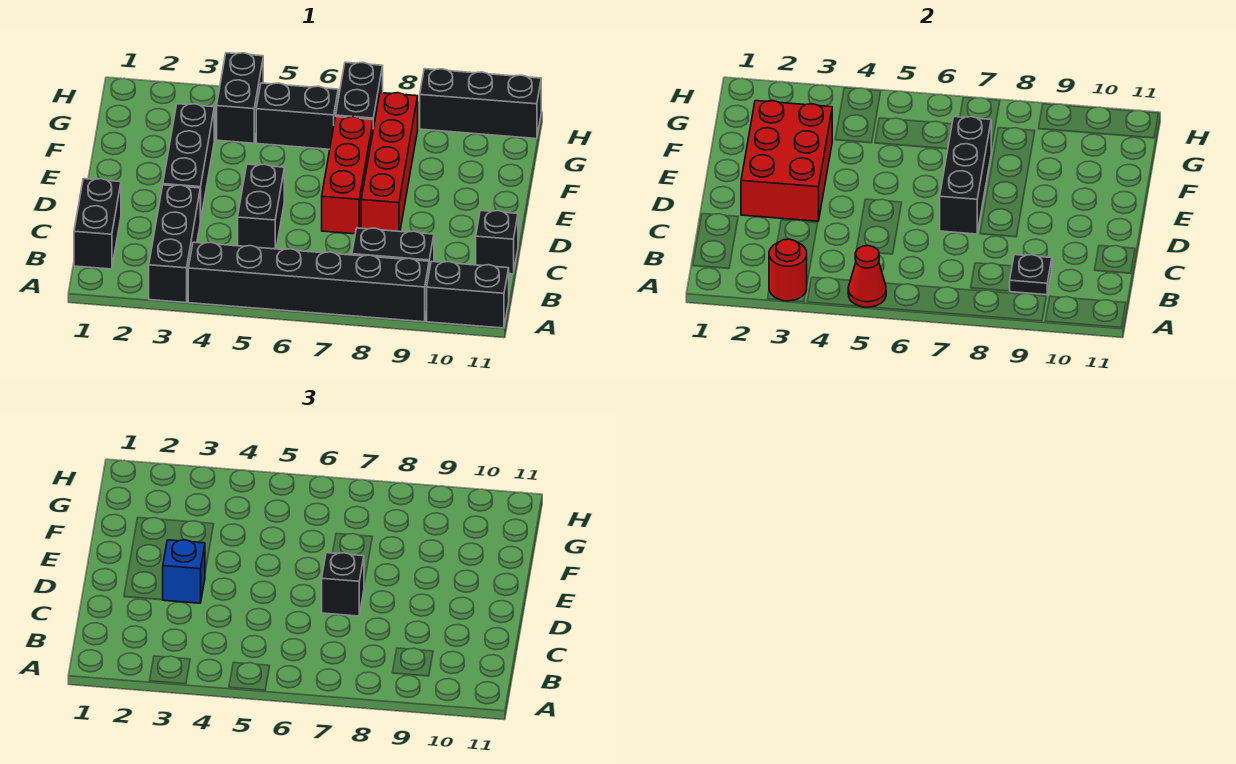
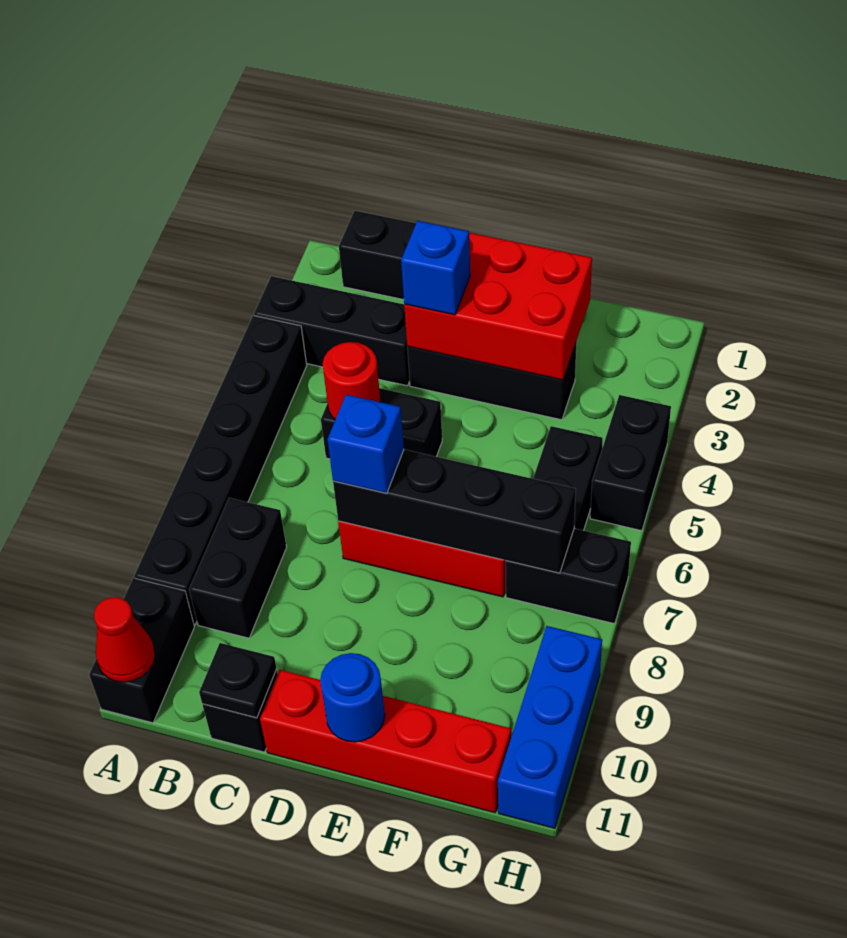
red round brick A3 level 2 -> red round brick C5 level 2
red cone A5 level 2 -> red cone A11 level 2
black plate B9 level 2 -> black plate C11 level 2
black brick D7:F7 level 2 -> black brick D7:G7 level 2
black brick D7 level 3 -> blue brick D7 level 3
red brick D8:G8 level 1 -> red brick D11:G11 level 1
none -> blue round brick E11 level 2
black brick G4:H4 level 1 -> black brick H4:H5 level 1
black brick H9:H11 level 1 -> blue brick H9:H11 level 1

